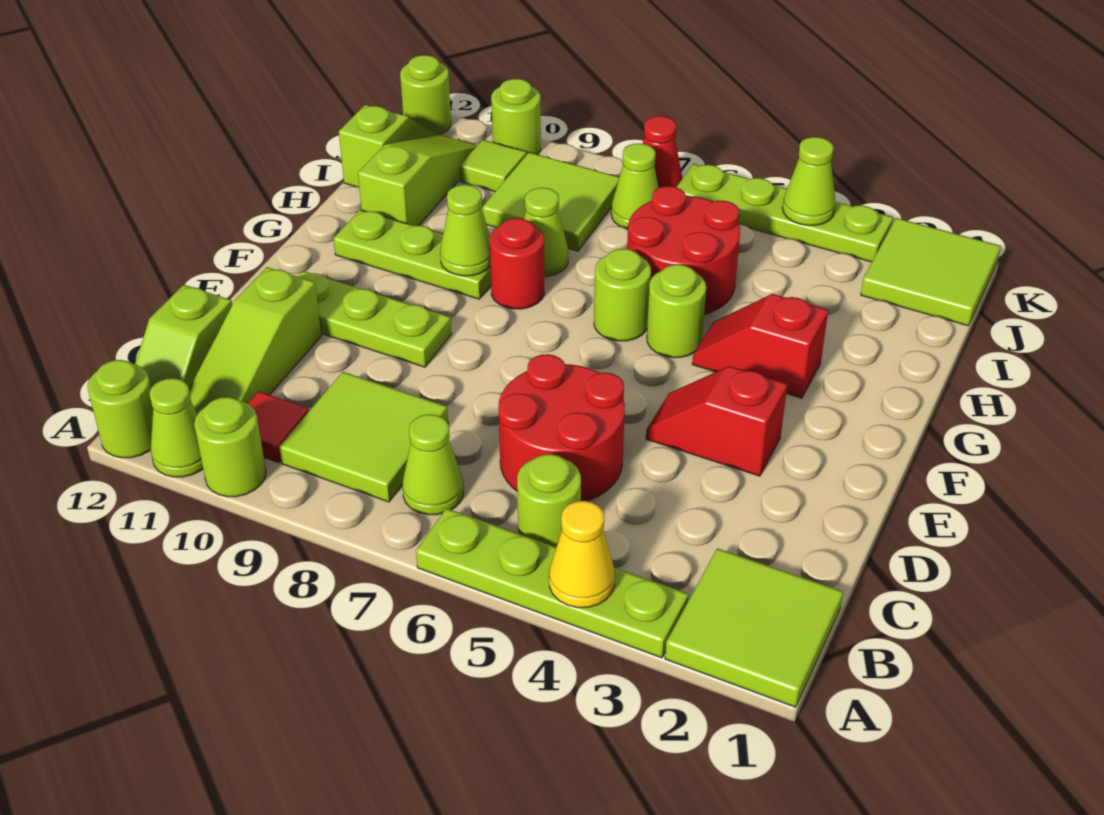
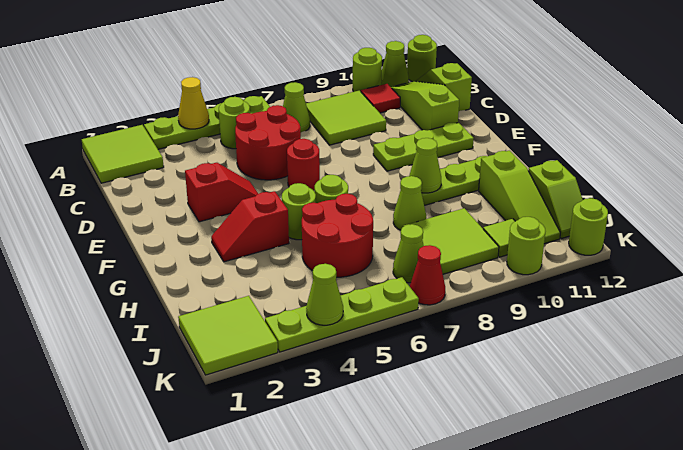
red slope G3:G4 level 1 top 3 -> red slope G3:G4 level 1 top 4
red round brick G8 level 1 -> red round brick E6 level 1

